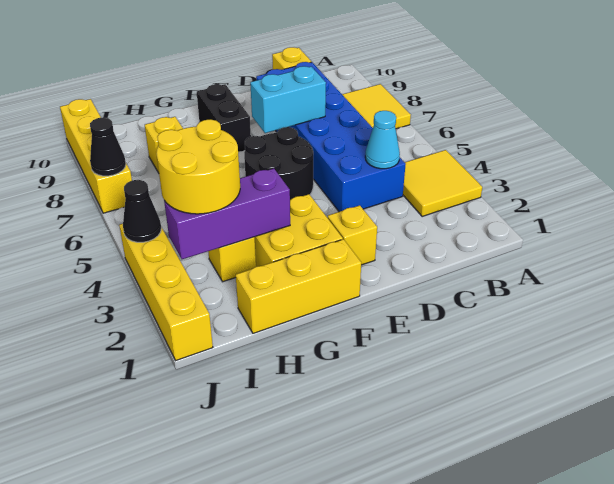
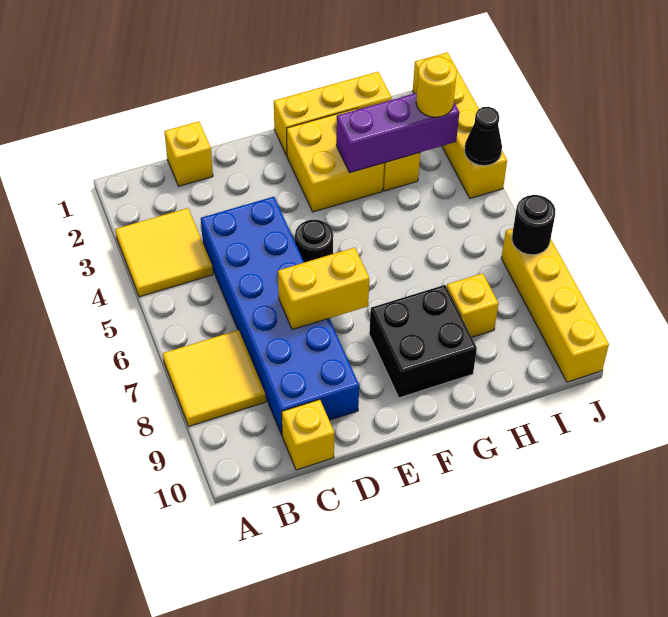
cyan cone C4 level 2 -> none
cyan brick D7:E7 level 2 -> yellow brick D7:E7 level 2
yellow brick E2 level 1 -> yellow brick C1 level 1
black round brick E5:F6 level 1 -> black round brick E5 level 1
black brick F8:F9 level 1 -> black brick F8:G9 level 1
yellow round brick H3:I4 level 3 -> yellow round brick I3 level 3
black cone J7 level 2 -> black round brick J7 level 2

